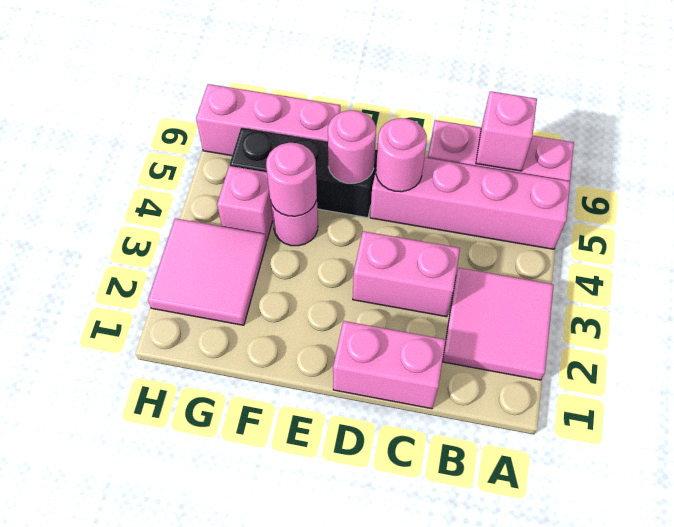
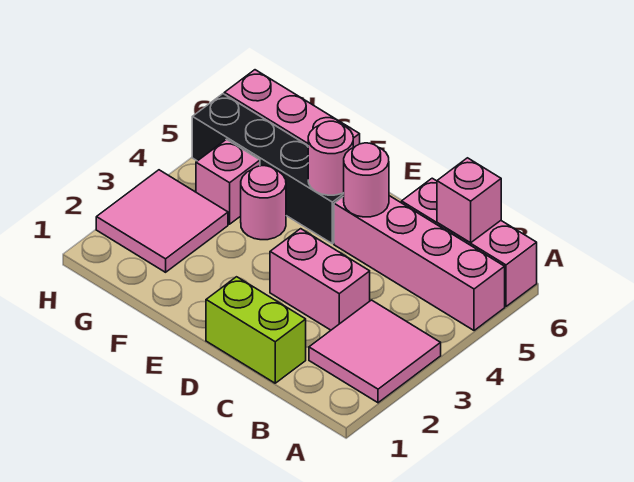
pink brick C1:D1 level 1 -> lime brick C1:D1 level 1
black brick E5:G5 level 1 -> black brick E5:H5 level 1
pink round brick F4 level 2 -> none

